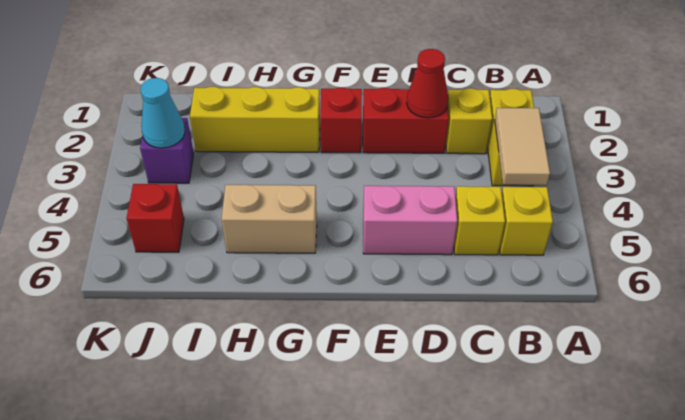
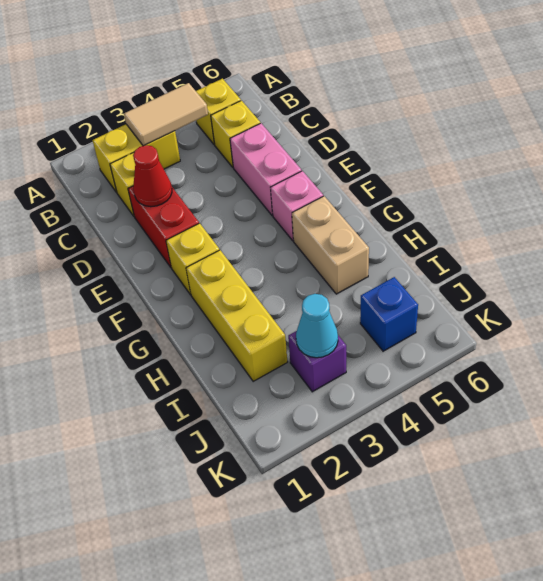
red brick F2 level 1 -> yellow brick F2 level 1
none -> pink brick F5 level 1
red brick J5 level 1 -> blue brick J5 level 1

